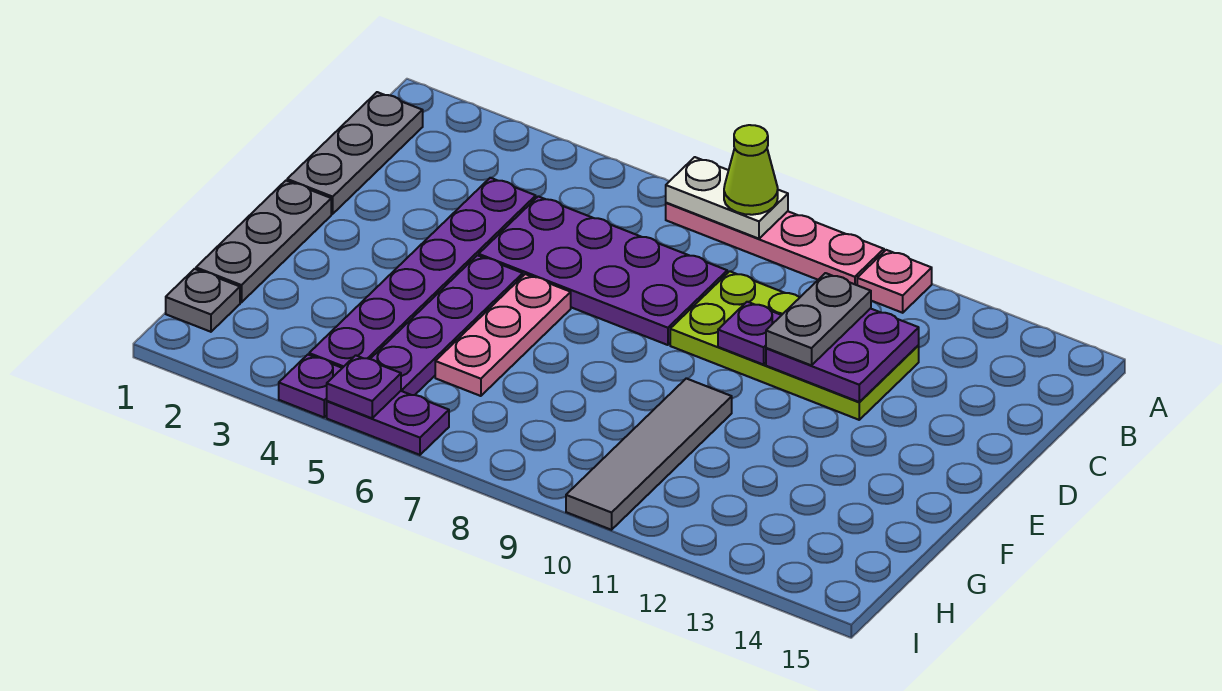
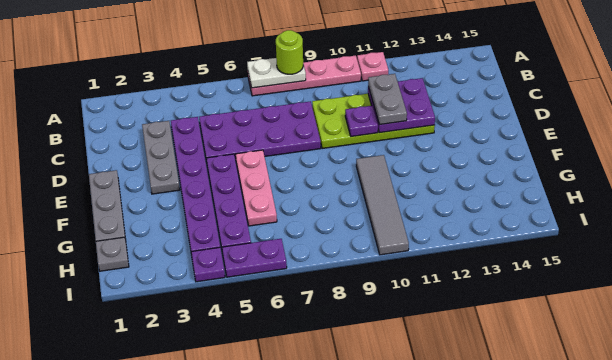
lime cone A8 level 3 -> lime round brick A8 level 3
grey plate B1:D1 level 1 -> grey plate C3:E3 level 1
purple plate I5 level 2 -> none

